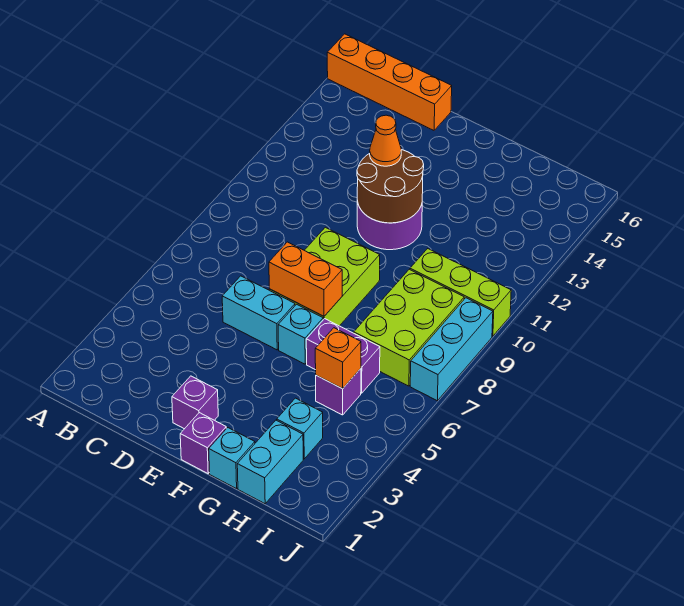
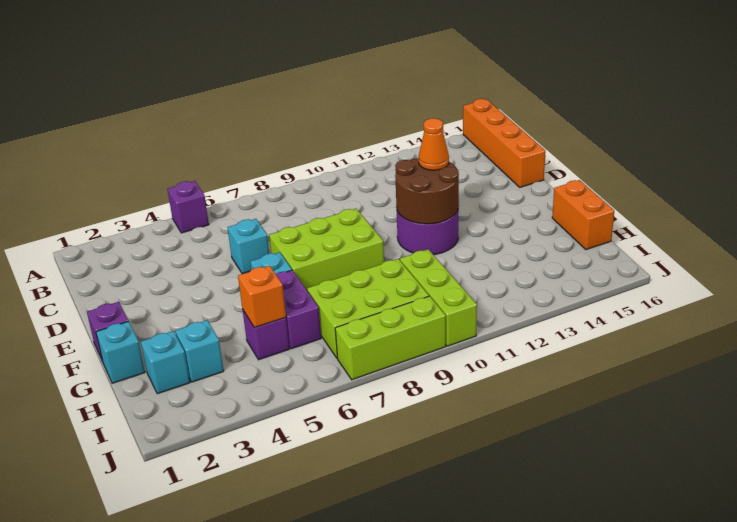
cyan brick D6:E6 level 1 -> cyan brick D6 level 1
purple brick E2 level 1 -> purple brick A5 level 1
orange brick E7:F7 level 2 -> orange brick G16:H16 level 1
cyan brick H1:H2 level 1 -> cyan brick H2 level 1
cyan brick J7:J9 level 1 -> lime brick J7:J9 level 1

